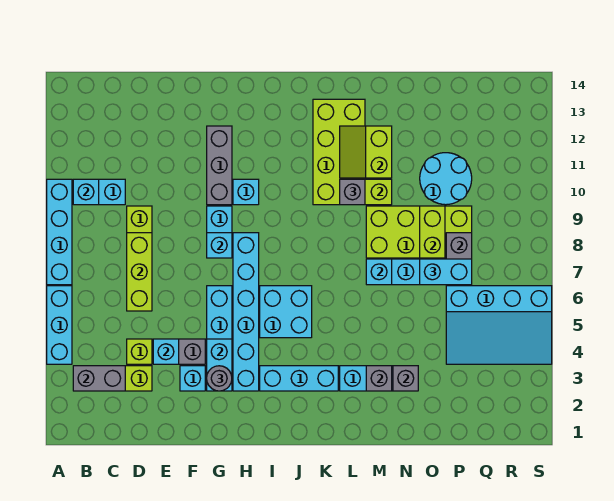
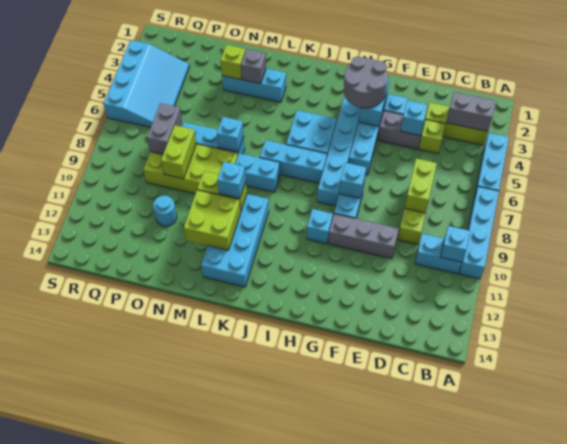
lime brick D6:D8 level 2 -> lime brick D7:D8 level 2
grey round brick G3 level 3 -> grey round brick G3:H4 level 3
grey brick G10:G12 level 1 -> grey brick E10:G10 level 1
cyan brick I3:K3 level 1 -> cyan brick I7:K7 level 1
lime brick K10:L13 level 1 -> cyan brick K10:L13 level 1
grey brick L10 level 3 -> cyan brick L10 level 3
lime slope L11:M12 level 2 top M -> lime brick L11:M12 level 2
grey brick N3 level 2 -> lime brick N3 level 2
cyan brick O7:P7 level 3 -> cyan brick K8:L8 level 1
cyan round brick O10:P11 level 1 -> cyan round brick O11 level 1
cyan slope P4:S6 level 1 top 6 -> cyan slope Q3:S6 level 1 top S

